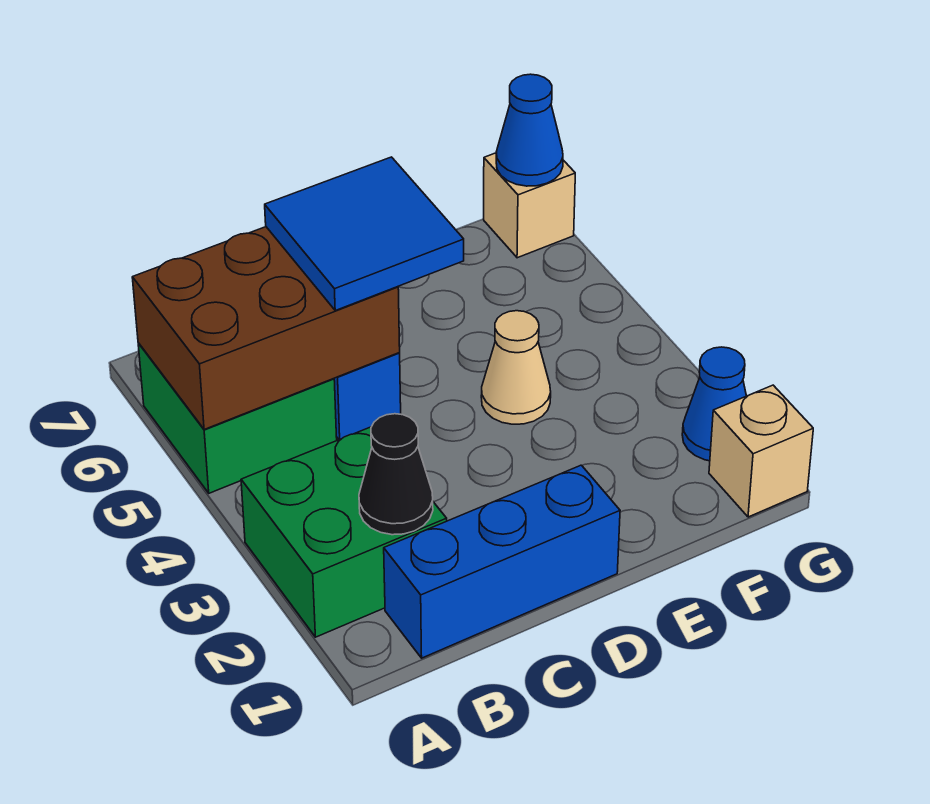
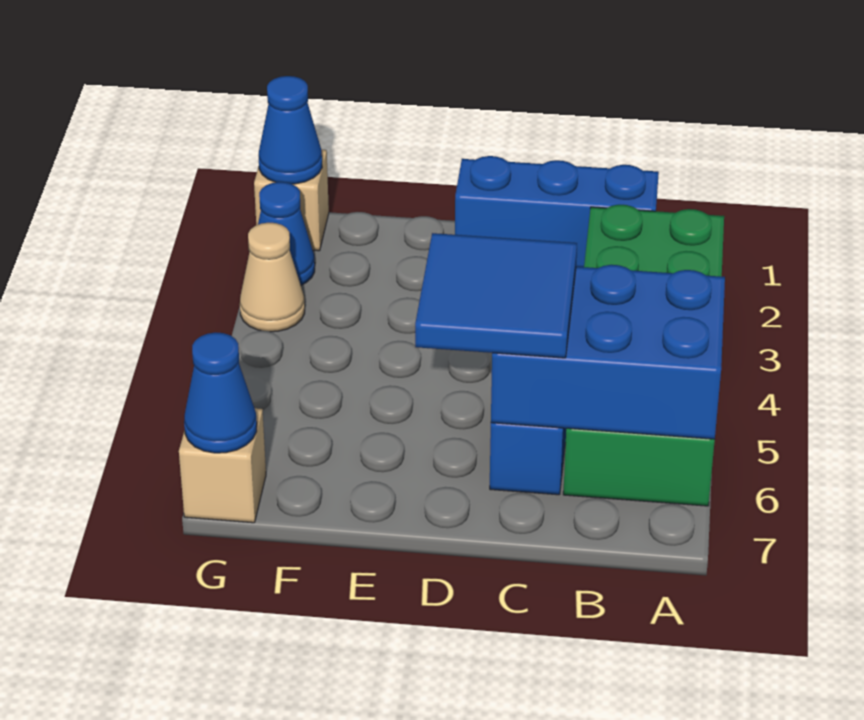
brown brick A5:C6 level 2 -> blue brick A5:C6 level 2
black cone B2 level 2 -> none
tan cone E4 level 1 -> tan cone G3 level 1
none -> blue cone G1 level 2

